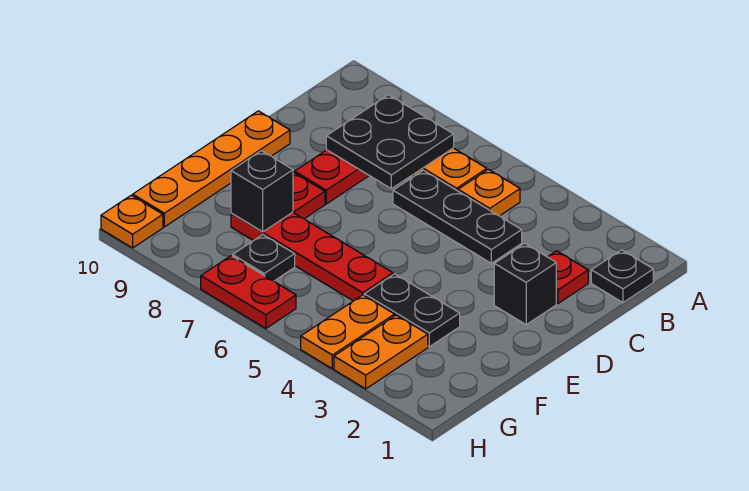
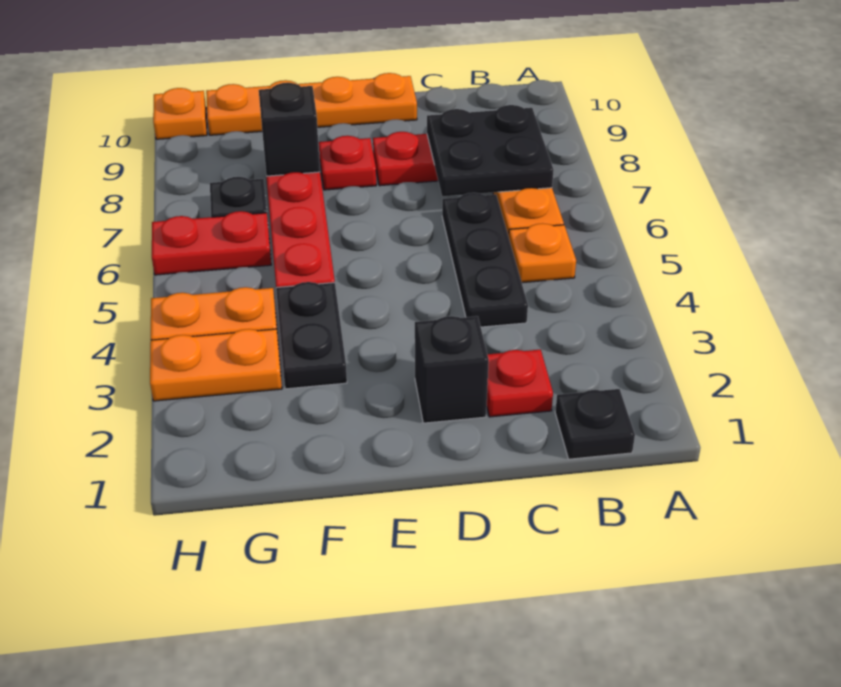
red plate H6:H7 level 1 -> red plate G6:H6 level 1

